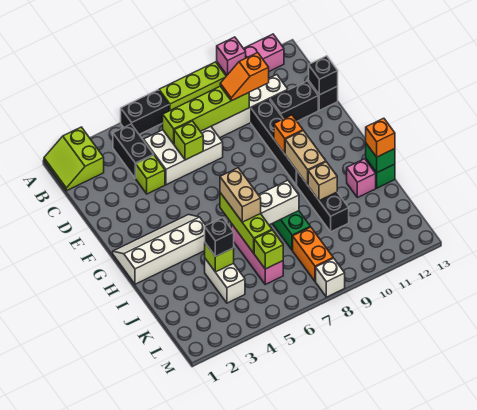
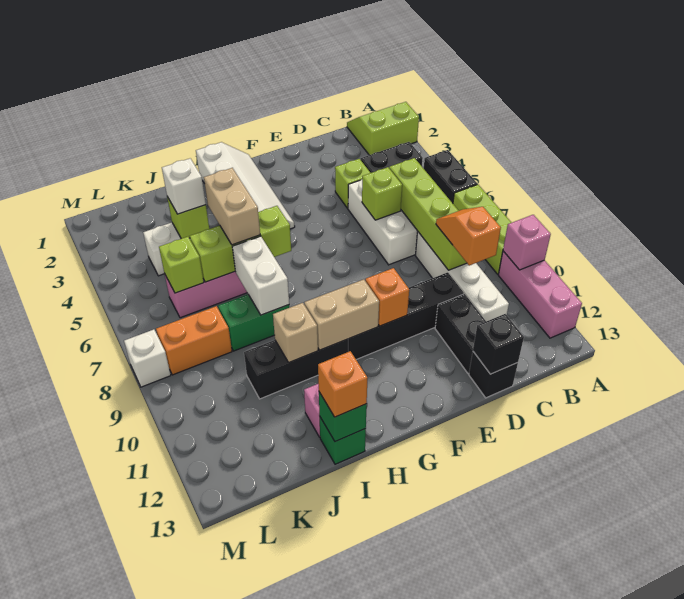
tan brick H6:I6 level 3 -> tan brick I5:I6 level 3
black brick J4 level 3 -> white brick J4 level 3

